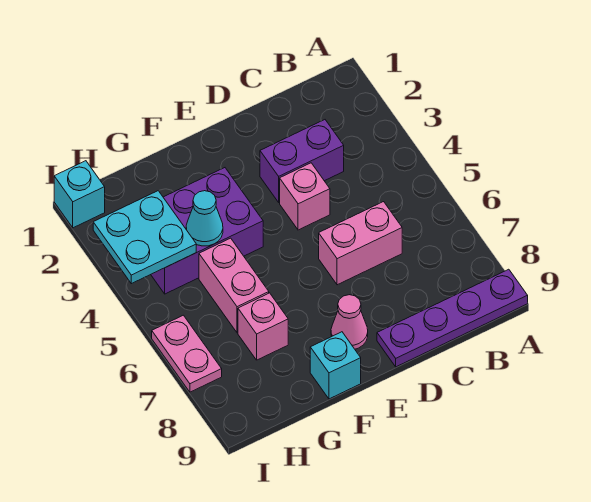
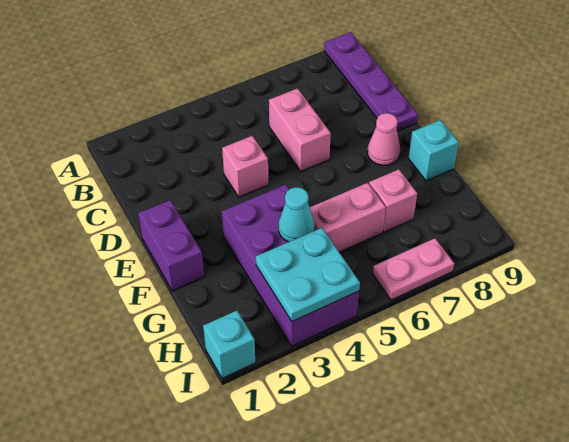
purple brick C3:D3 level 1 -> purple brick E1:F1 level 1
purple brick F3:H4 level 1 -> purple brick F3:I4 level 1

